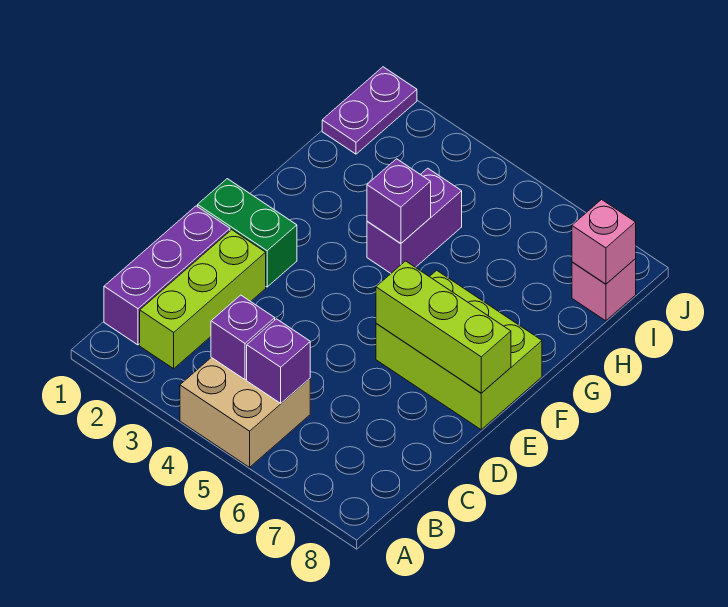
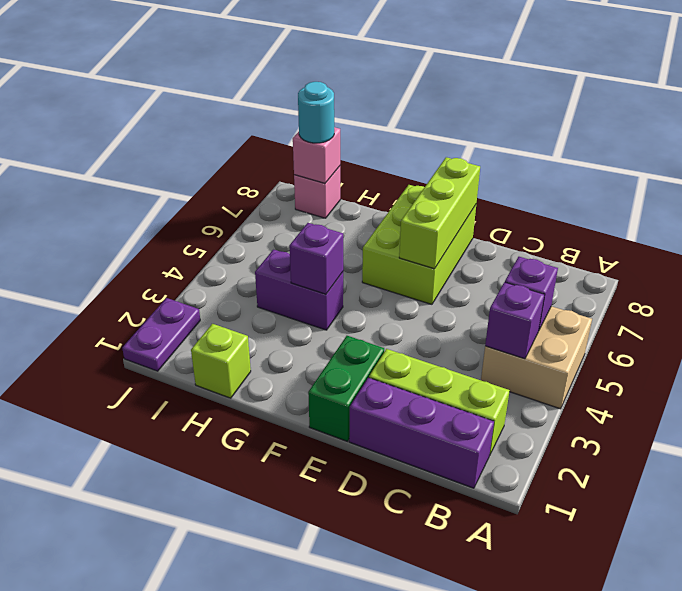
none -> lime brick H1 level 1
purple plate I1:J1 level 1 -> purple plate J1:J2 level 1
none -> cyan round brick I8 level 3

